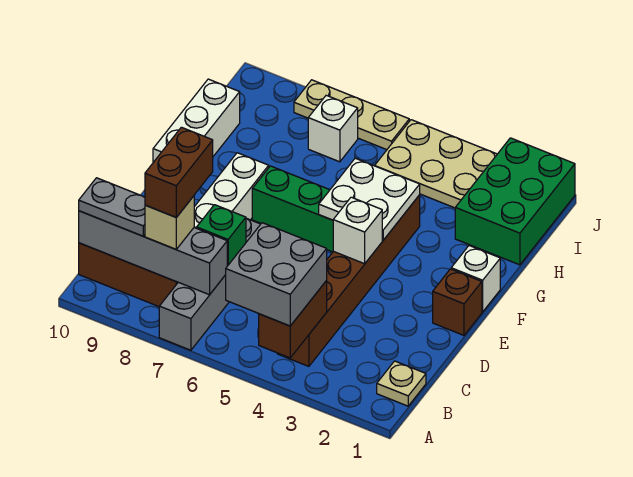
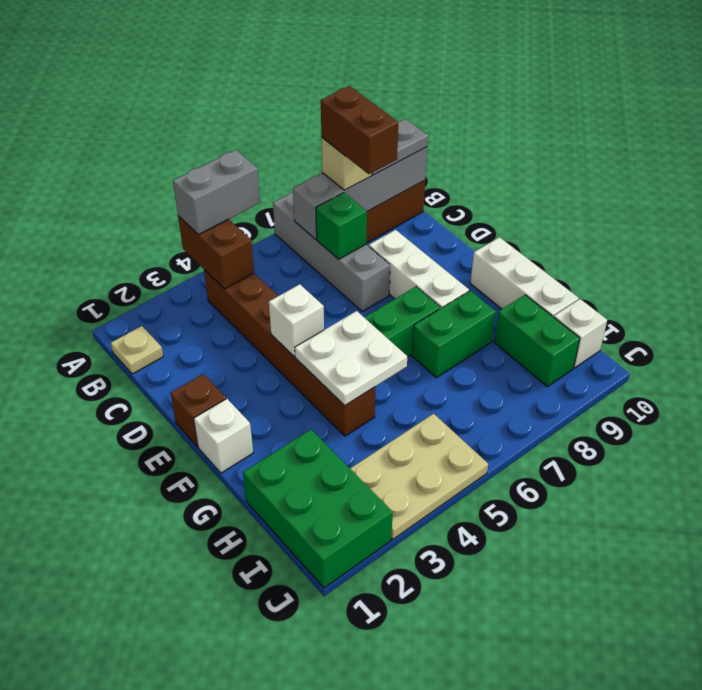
grey brick A4:B5 level 3 -> grey brick A4:A5 level 3
none -> green brick G7:G8 level 1
none -> green brick H9:I9 level 1
white brick I7 level 1 -> white brick I10 level 1
tan plate J6:J8 level 1 -> none

